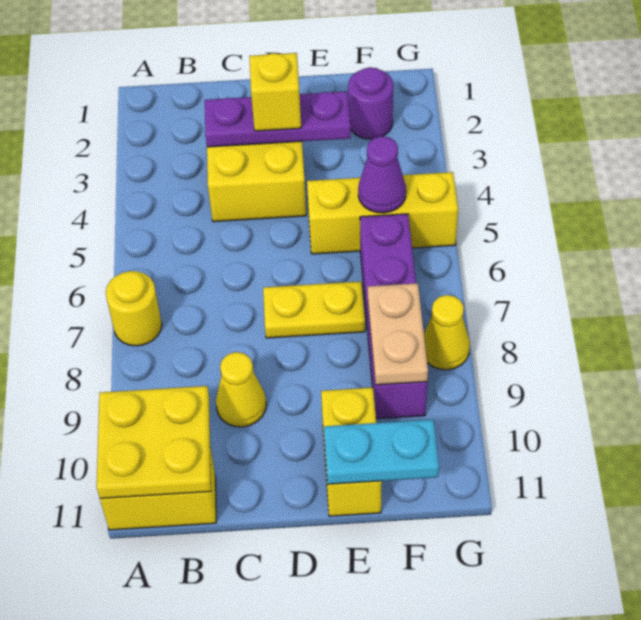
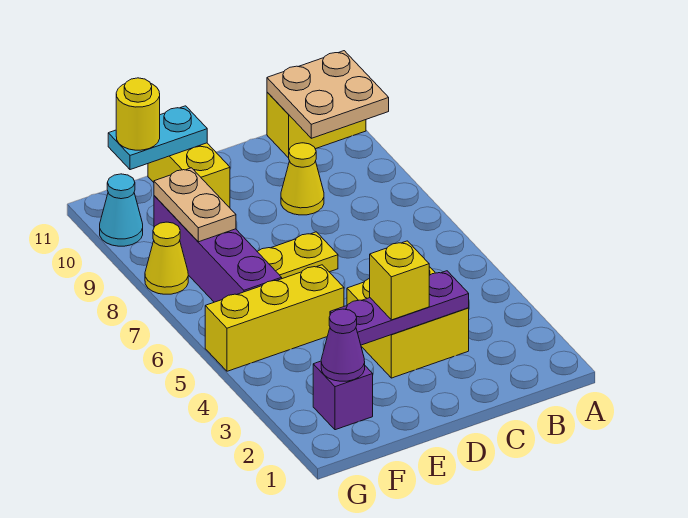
yellow round brick A7 level 1 -> yellow round brick F11 level 3
yellow plate A10:B11 level 2 -> tan plate A10:B11 level 2
purple round brick F2 level 1 -> purple brick F2 level 1
purple cone F5 level 2 -> purple cone F2 level 2
none -> cyan cone G10 level 1

